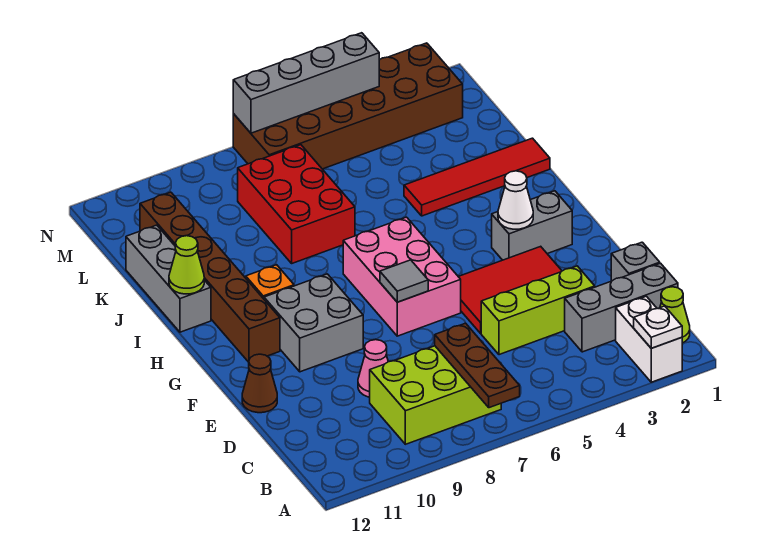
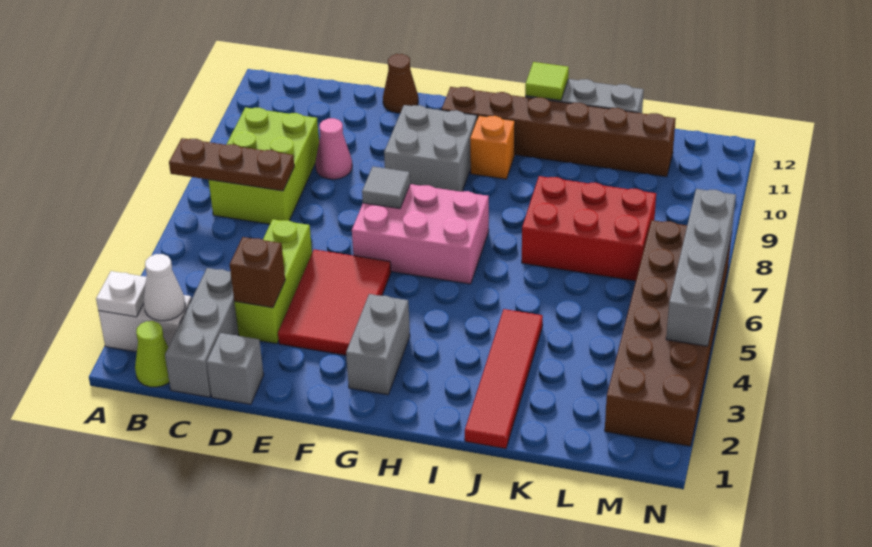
none -> brown brick D3 level 2
white cone G3 level 2 -> white cone B2 level 2
lime cone I12 level 2 -> lime tile I12 level 2

